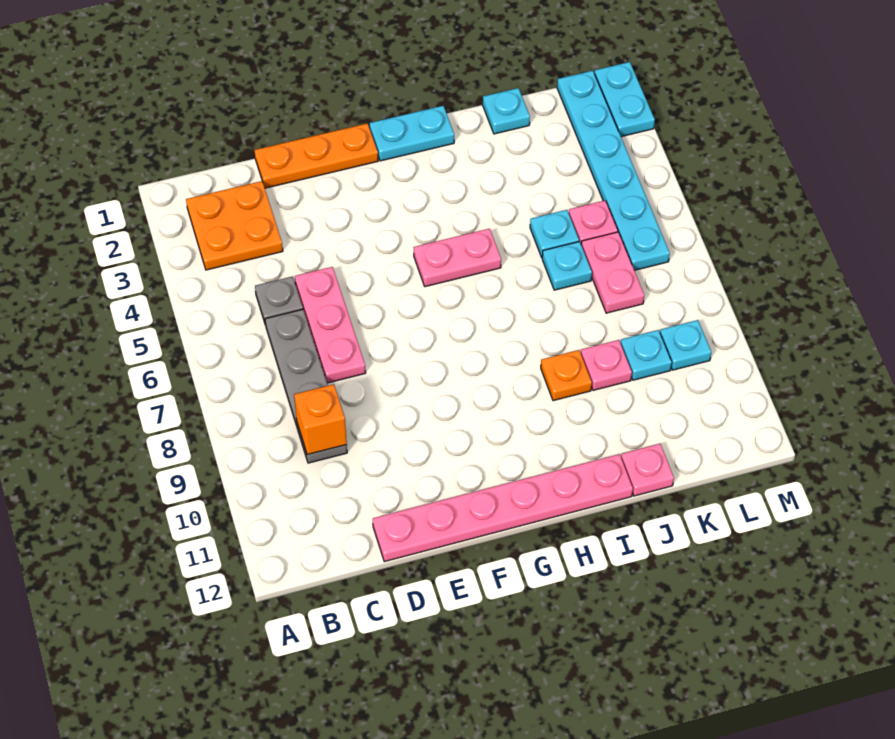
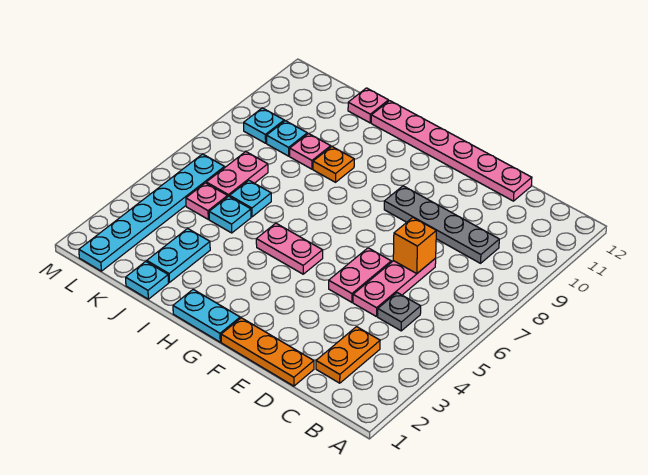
orange plate B2:C3 level 1 -> orange plate C2:C3 level 1
grey plate C6:C9 level 1 -> grey plate C9:F9 level 1
orange brick C9 level 2 -> orange brick D7 level 2
none -> pink plate E5:E6 level 1
cyan plate M1:M2 level 1 -> cyan plate J2:J3 level 1

